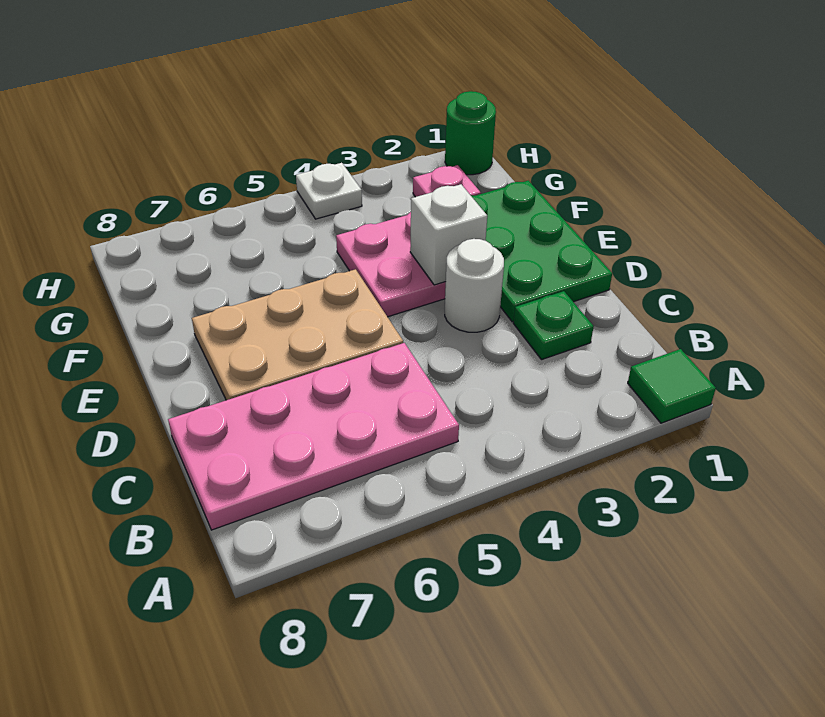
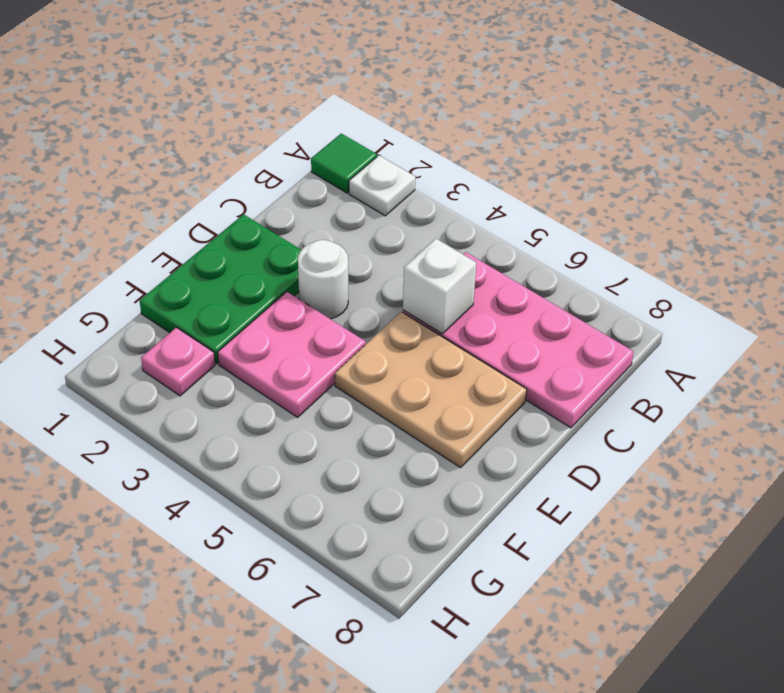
green plate C2 level 1 -> none
white brick E3 level 2 -> white brick C5 level 2
green round brick H1 level 1 -> none
white plate H4 level 1 -> white plate A2 level 1

